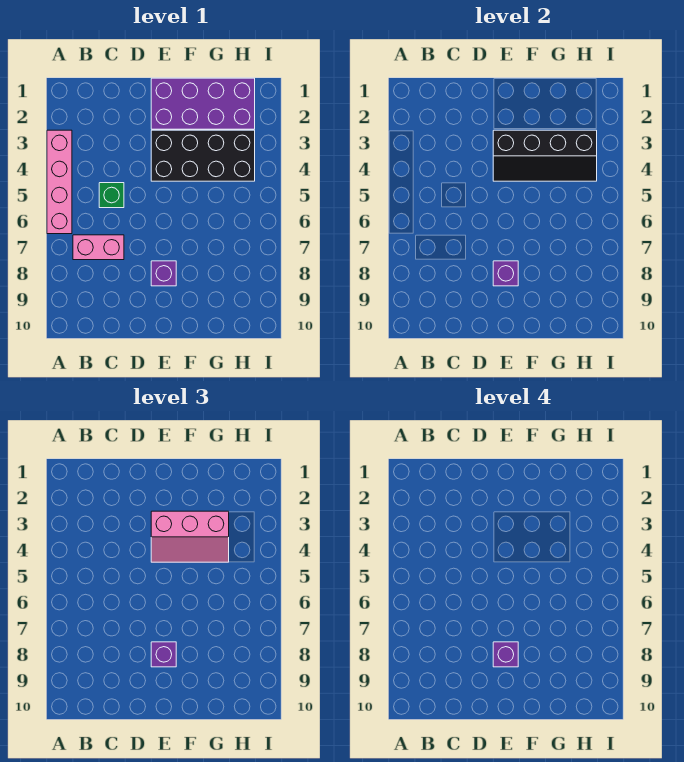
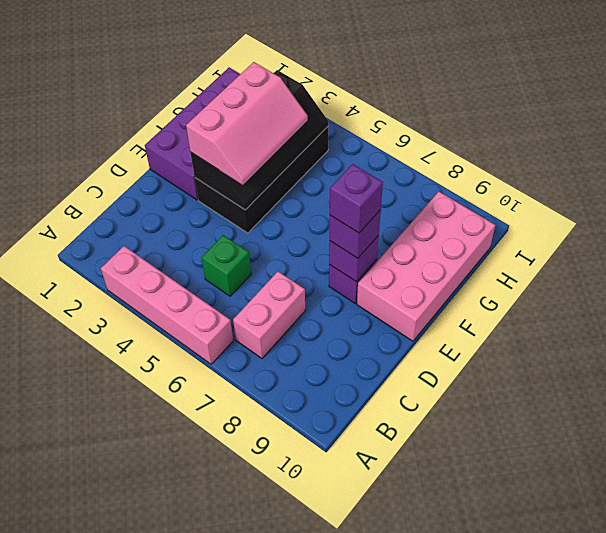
none -> pink brick E9:H10 level 1

